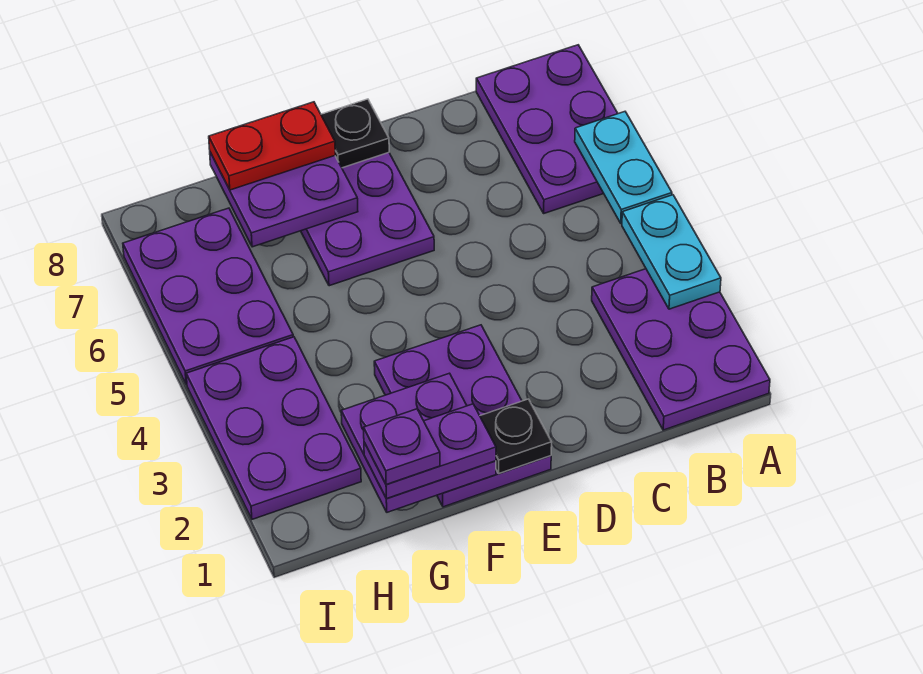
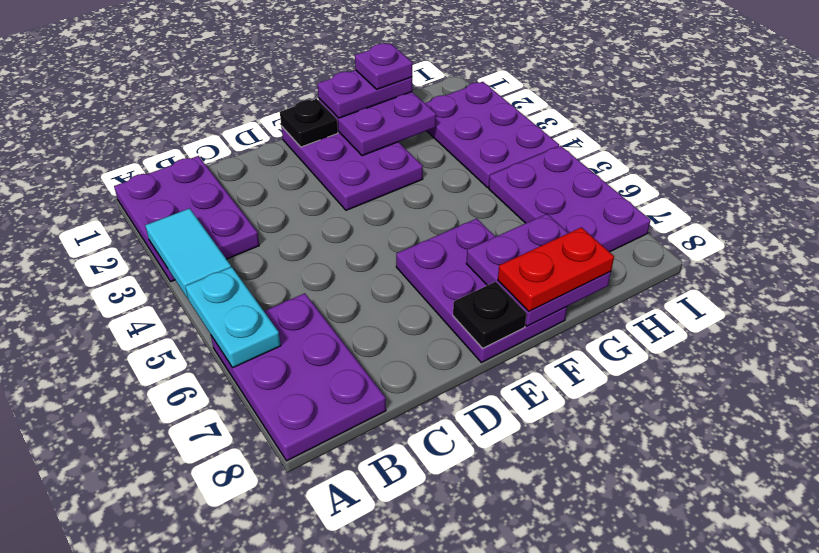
cyan plate A3:A4 level 2 -> cyan tile A3:A4 level 2

